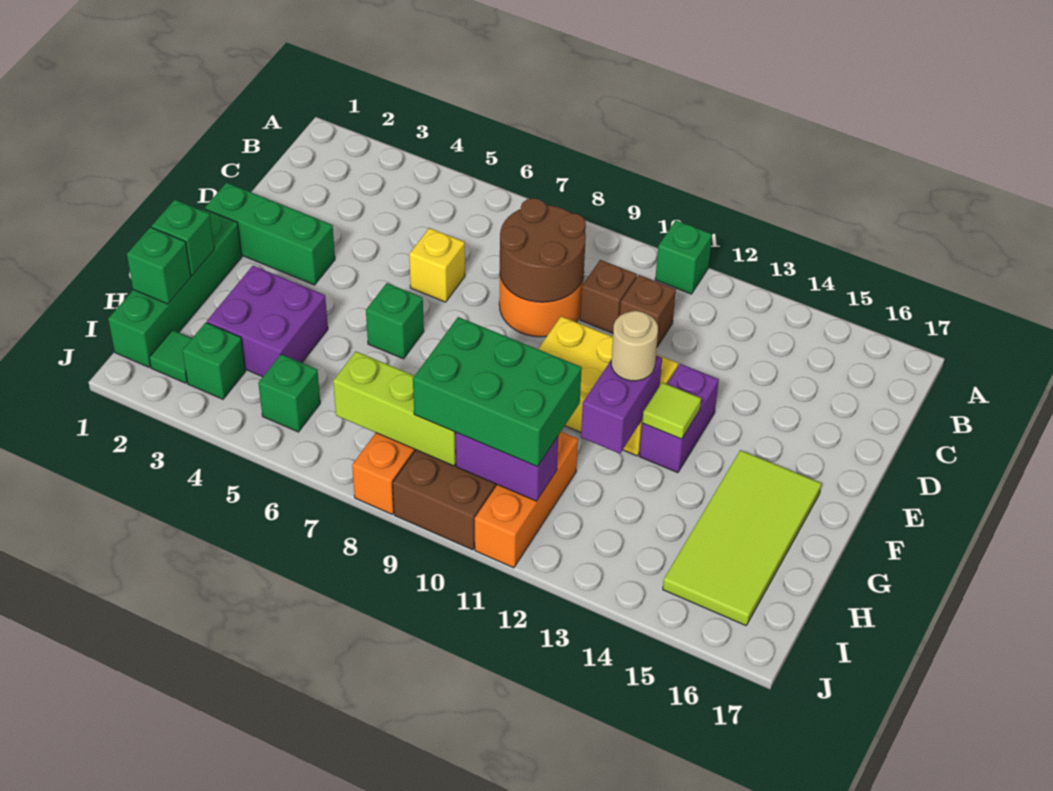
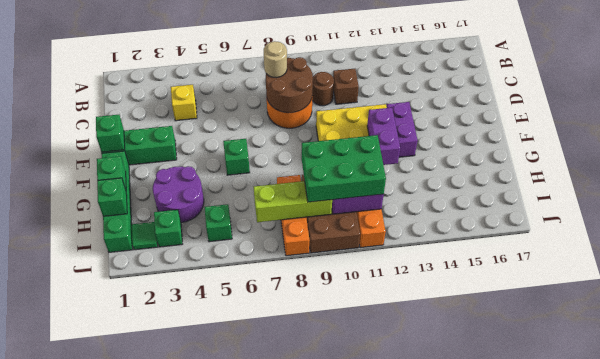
green brick A11 level 1 -> green brick E1 level 2
brown brick C10 level 1 -> brown round brick C10 level 1
yellow brick D6 level 1 -> yellow brick C4 level 1
tan round brick F12 level 3 -> tan round brick C8 level 3
lime tile F13 level 2 -> none
lime tile F15:I16 level 1 -> none
purple brick G3:H4 level 1 -> purple round brick G3:H4 level 1

